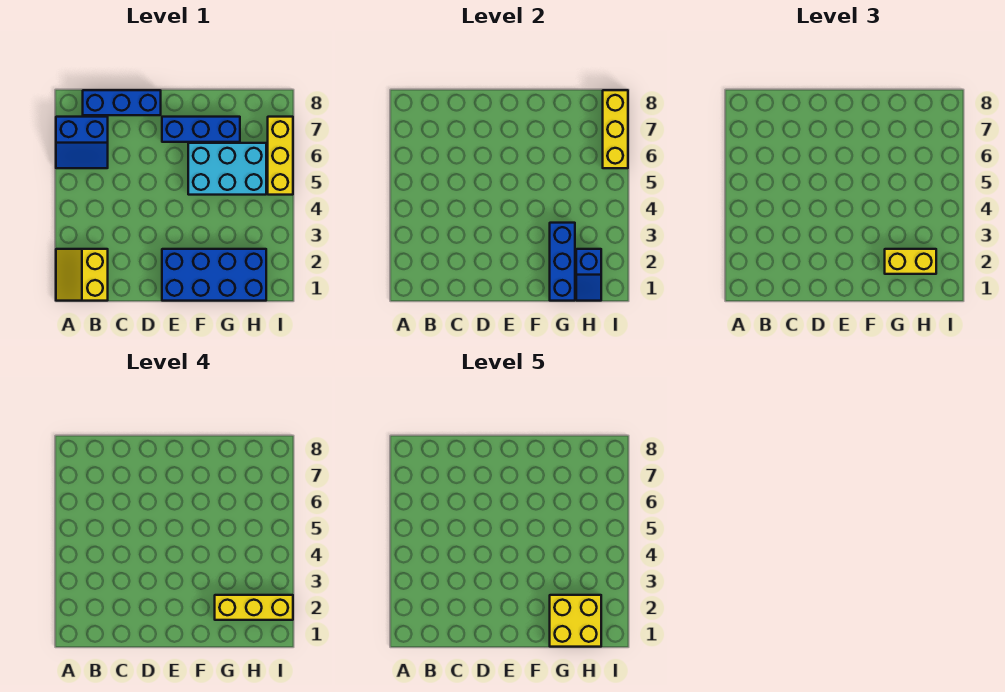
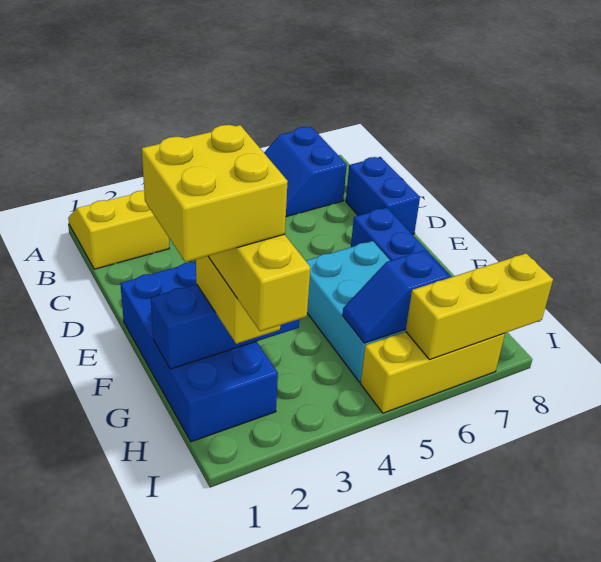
blue brick B8:D8 level 1 -> blue brick C8:D8 level 1
blue slope H1:H2 level 2 top 2 -> blue slope H5:H6 level 2 top 6

